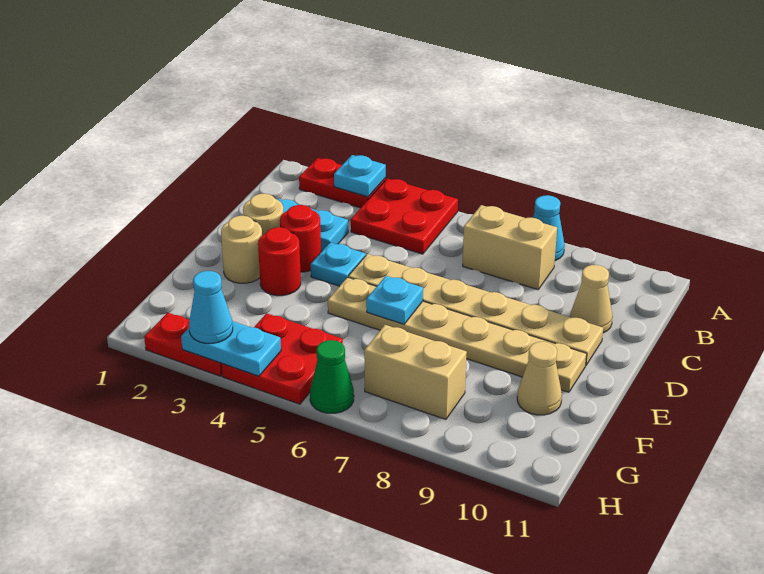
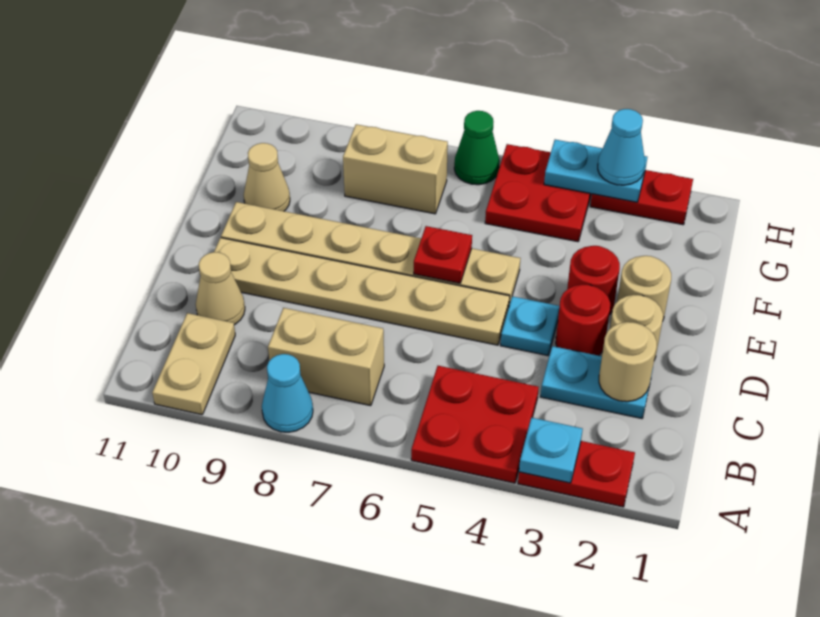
none -> tan plate A10:B10 level 1
none -> tan round brick C2 level 2
cyan plate E6 level 2 -> red plate E6 level 2

